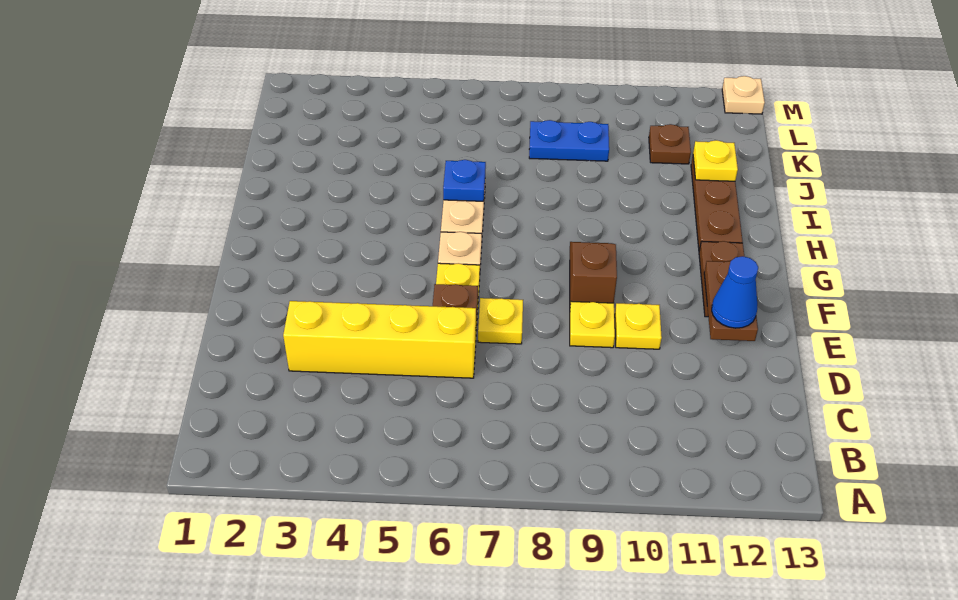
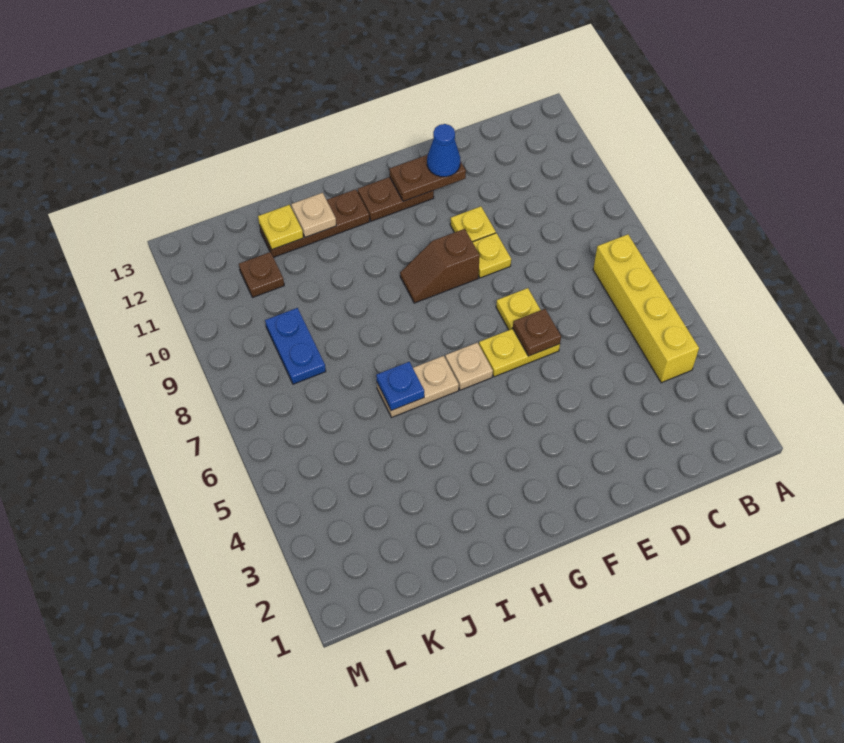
yellow brick D3:D6 level 1 -> yellow brick B4:B7 level 1
tan plate M13 level 1 -> tan plate I12 level 2

